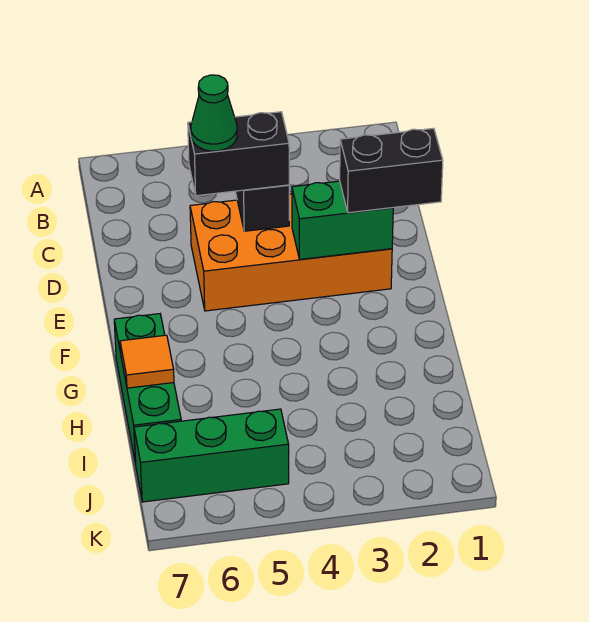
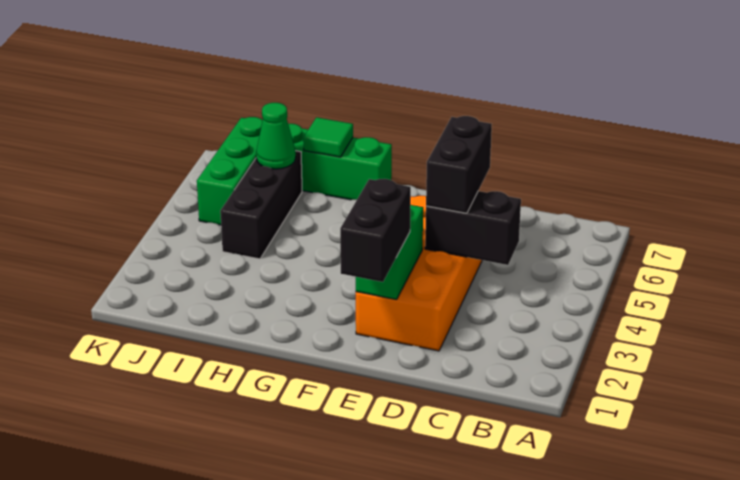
green cone D5 level 4 -> green cone I6 level 2
orange tile H7 level 2 -> green tile H7 level 2
none -> black brick I4:I6 level 1

